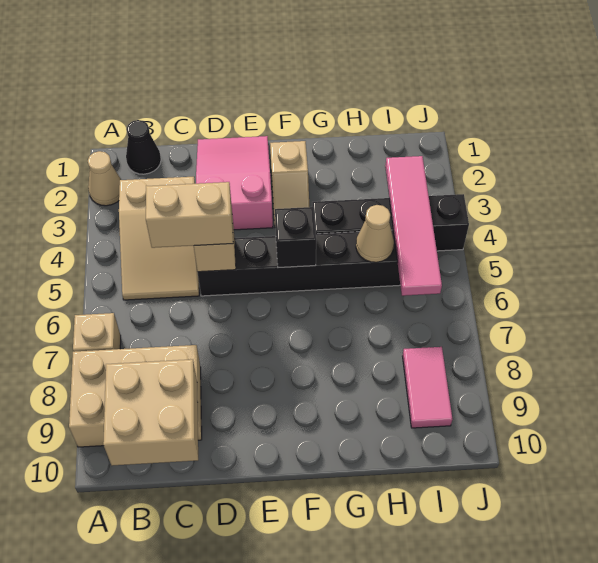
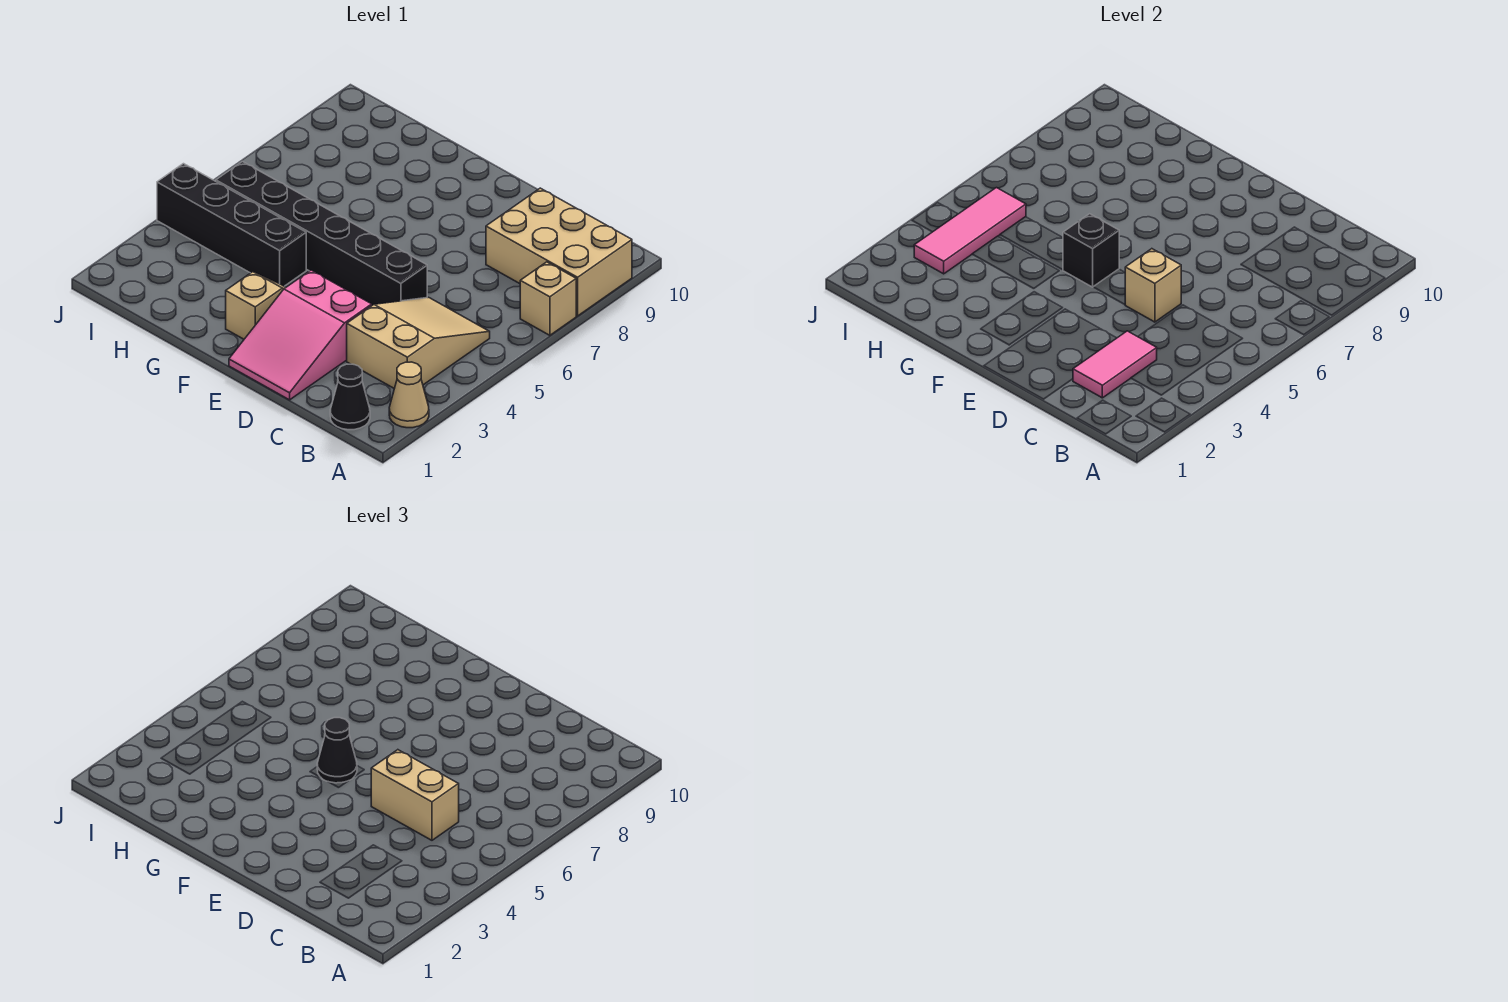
tan brick B9:C10 level 2 -> none
none -> black cone F5 level 3
tan cone H5 level 2 -> none
pink tile I3:I6 level 2 -> pink tile I3:I5 level 2
pink tile I8:I9 level 1 -> pink tile C2:C3 level 2

